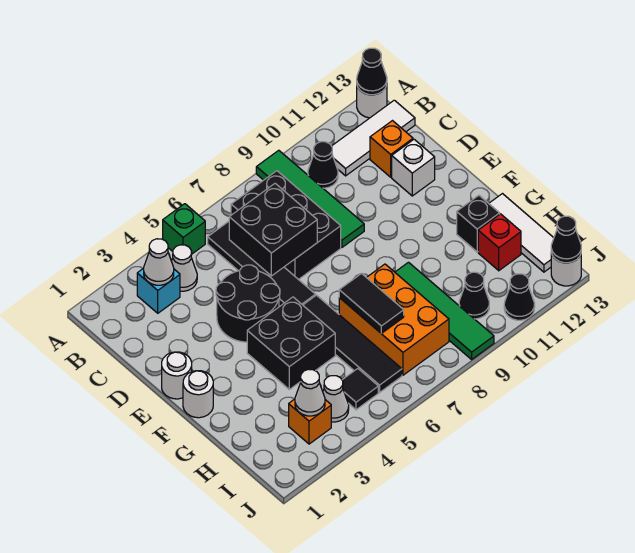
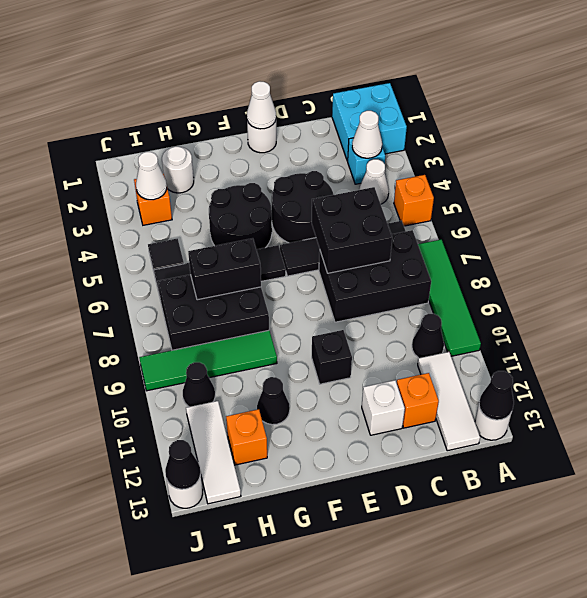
none -> cyan brick A1:B2 level 1
green brick A5 level 1 -> orange brick A5 level 1
green tile A9:D9 level 1 -> green tile A7:A10 level 1
white round brick F1 level 1 -> white round brick H2 level 1
black brick F4:G5 level 1 -> black round brick F4:G5 level 1
orange brick G7:I8 level 1 -> black brick G7:I8 level 1
black tile G7:H7 level 2 -> black brick G7:H7 level 2
black brick G12 level 1 -> black brick E10 level 1
white tile G13:I13 level 1 -> white tile I11:I13 level 1
red brick H12 level 1 -> orange brick H12 level 1
white cone I4 level 1 -> white cone E1 level 2
black cone J11 level 1 -> black cone G11 level 1

